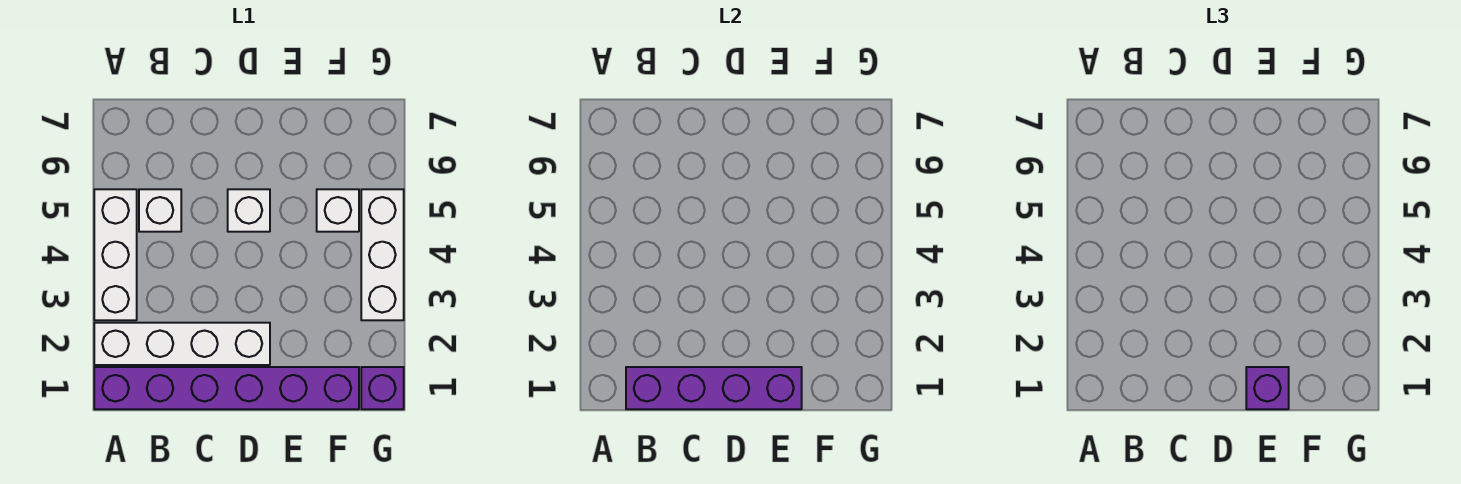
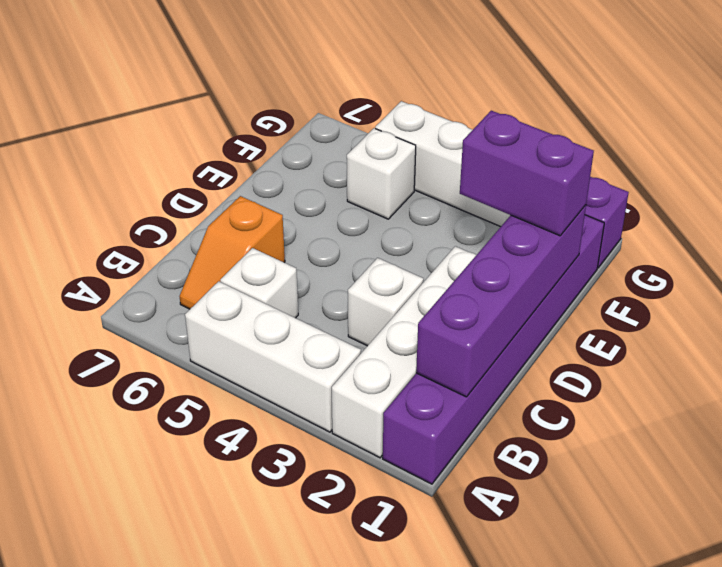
none -> orange slope B6:C6 level 1 top C
white brick D5 level 1 -> white brick C3 level 1
purple brick E1 level 3 -> purple brick E1:E2 level 3

